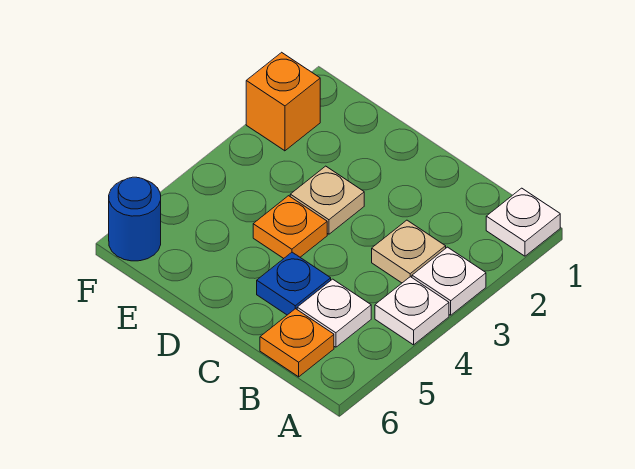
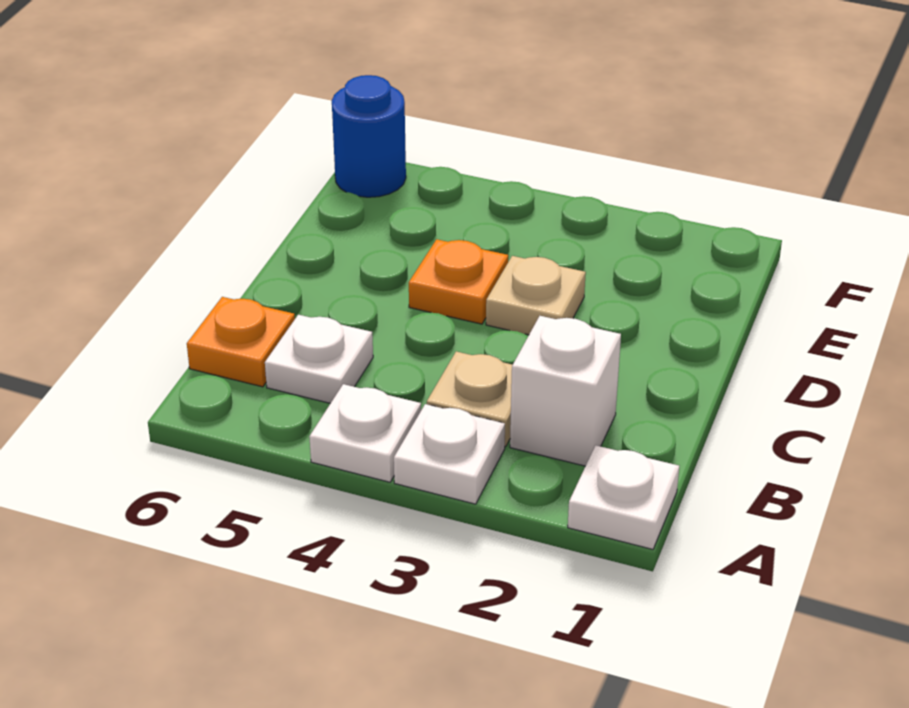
none -> white brick B2 level 1
blue plate C5 level 1 -> none
orange brick F2 level 1 -> none

